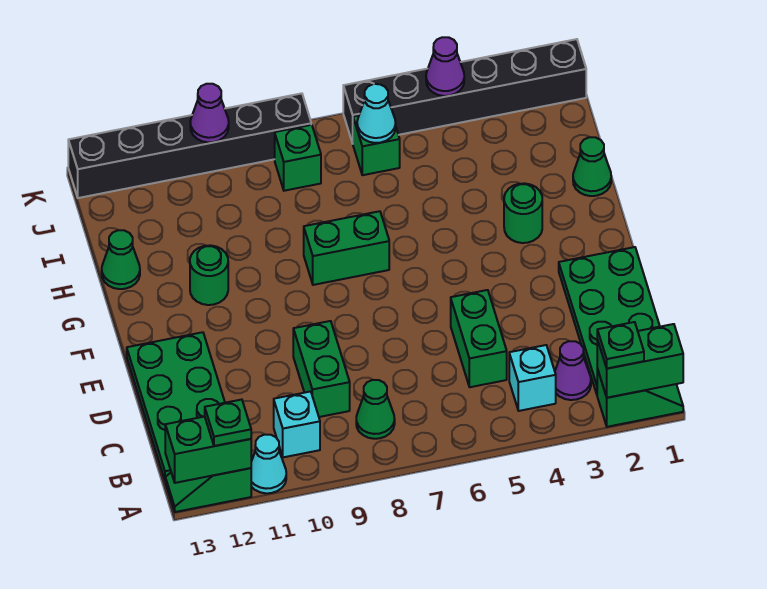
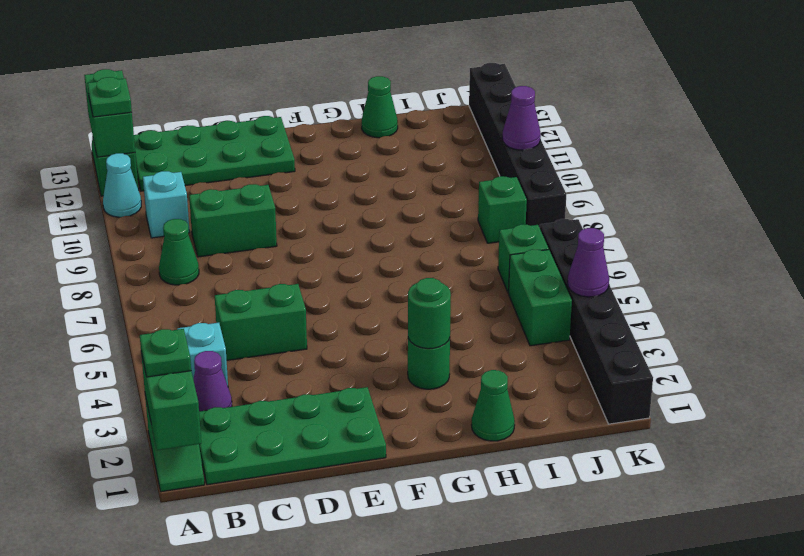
green brick G7:G8 level 1 -> green brick J4:J5 level 1
green round brick G11 level 1 -> green round brick G3 level 2
cyan cone J6 level 2 -> none

